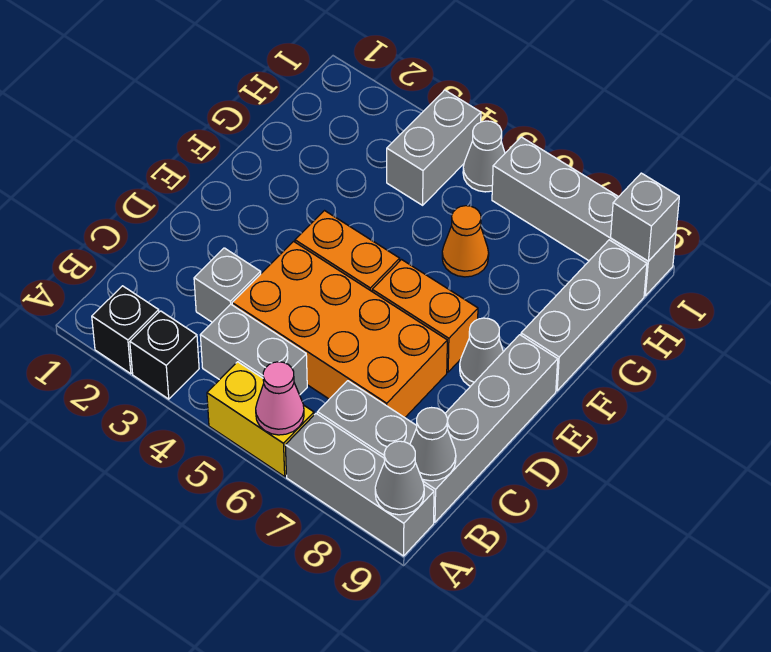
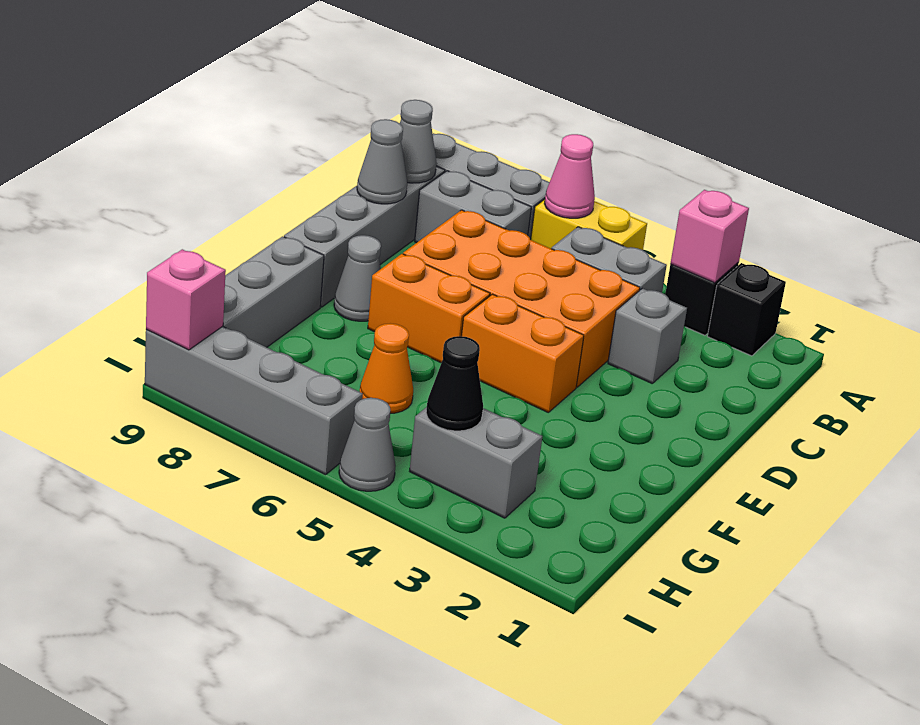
none -> pink brick A3 level 2
grey cone A9 level 2 -> grey cone C9 level 2
grey brick H4:I4 level 1 -> grey brick H3:H4 level 1
none -> black cone H4 level 2
grey brick I9 level 2 -> pink brick I9 level 2

